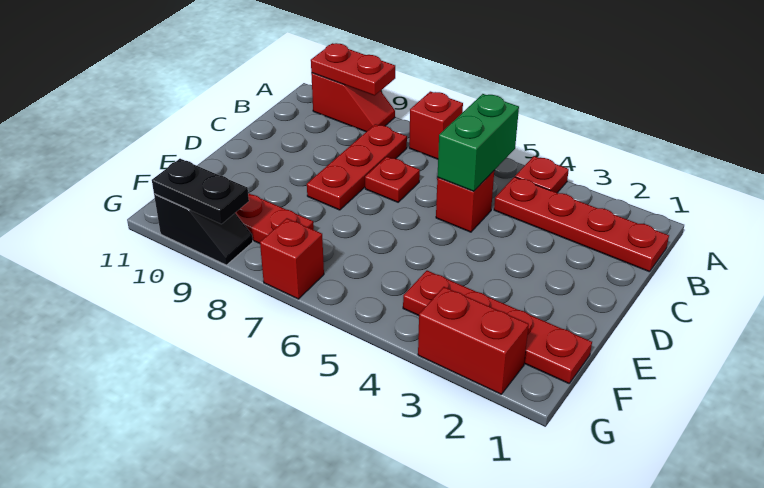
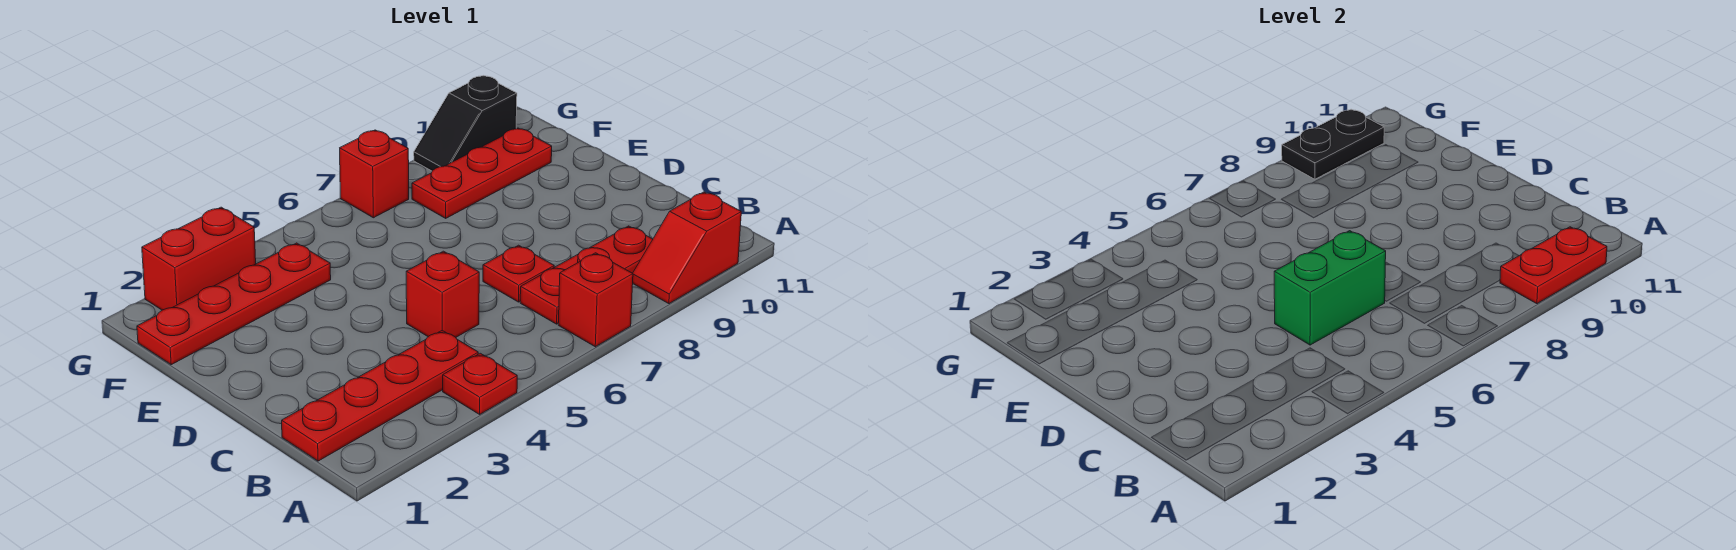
green brick B5:C5 level 2 -> green brick C5:C6 level 2
red plate B8:D8 level 1 -> red plate B7:B9 level 1

